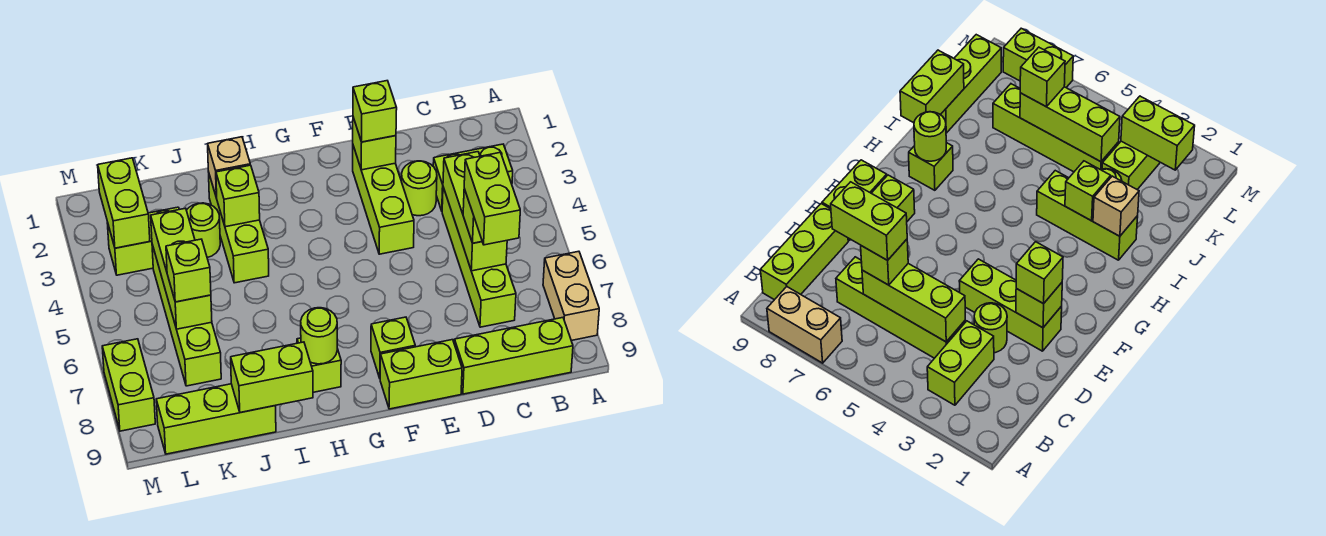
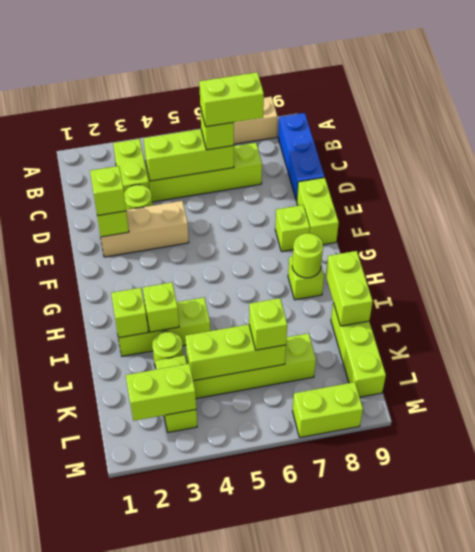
lime brick B9:D9 level 1 -> blue brick B9:D9 level 1
lime brick E2:E4 level 1 -> tan brick E2:E4 level 1
tan brick I2 level 2 -> lime brick I2 level 2

